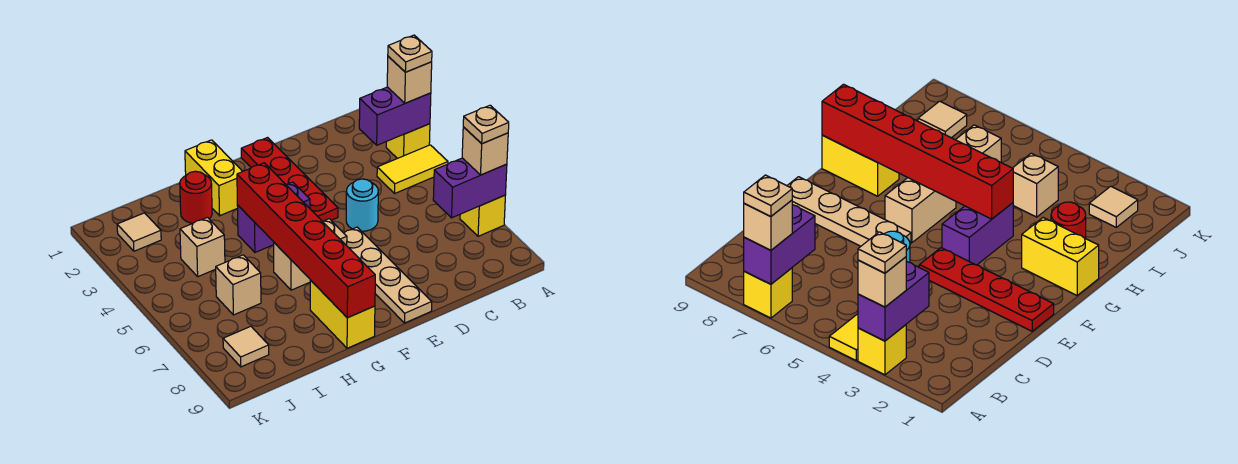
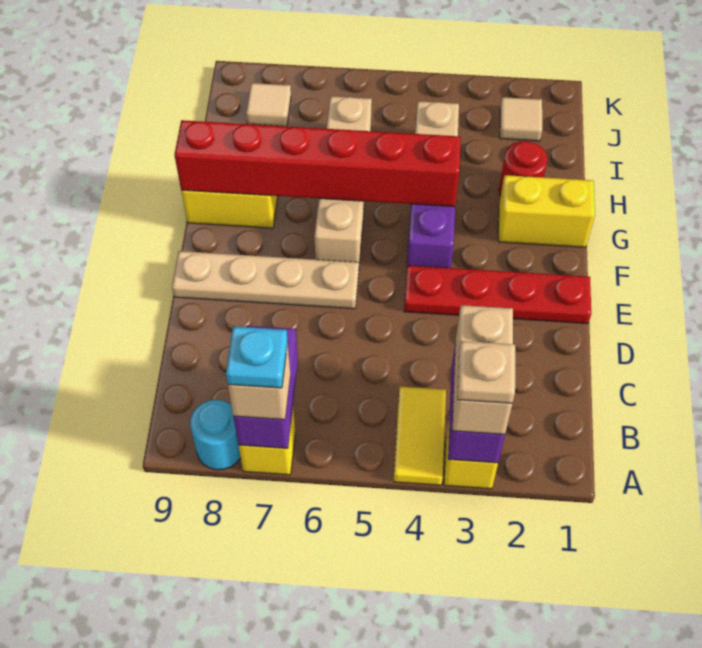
tan brick A3 level 3 -> tan brick A3:B3 level 3
tan plate A7 level 4 -> cyan plate A7 level 4
cyan round brick D5 level 1 -> cyan round brick A8 level 1

